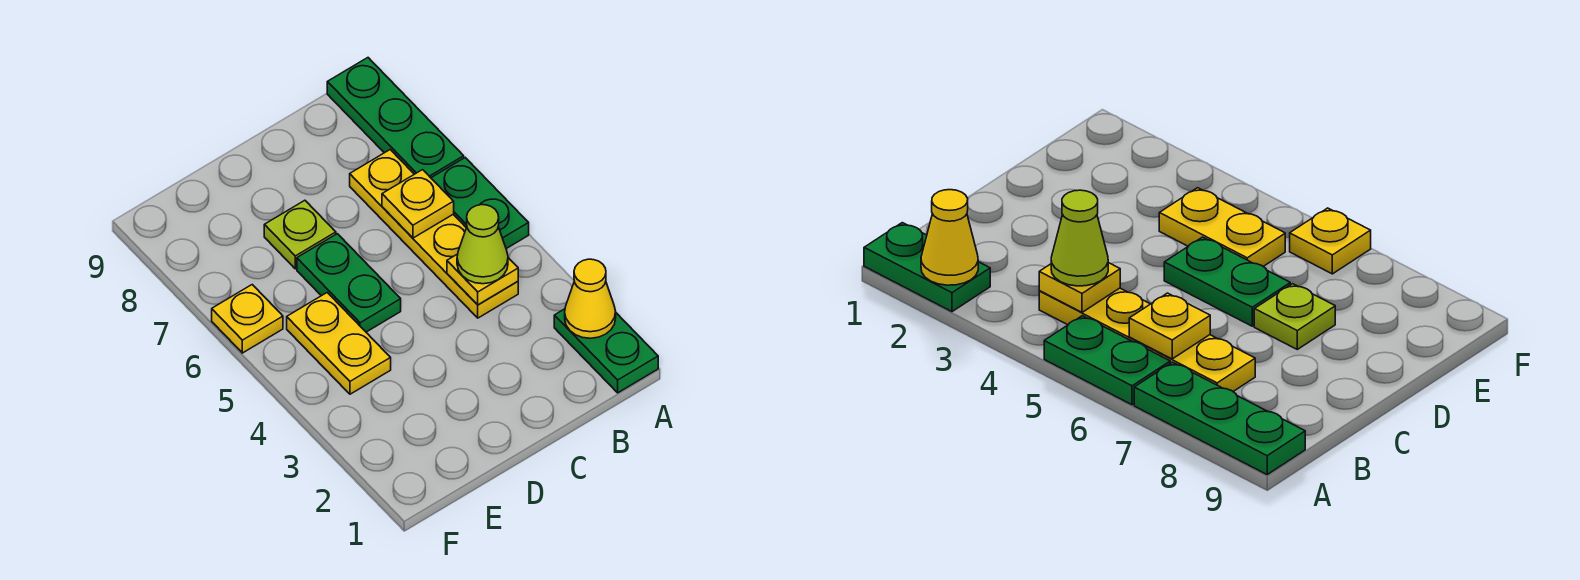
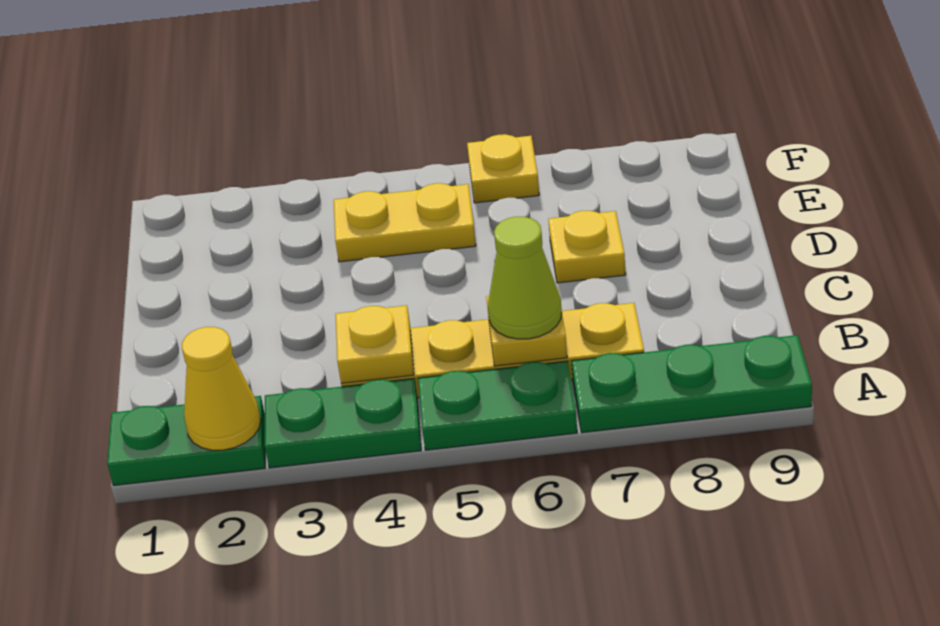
lime cone B4 level 3 -> lime cone B6 level 3
green plate D5:D6 level 1 -> green plate A3:A4 level 1
lime plate D7 level 1 -> yellow plate D7 level 1

